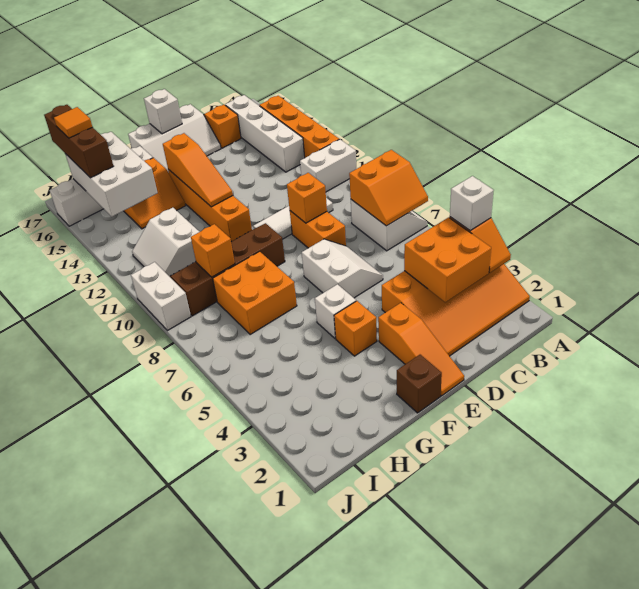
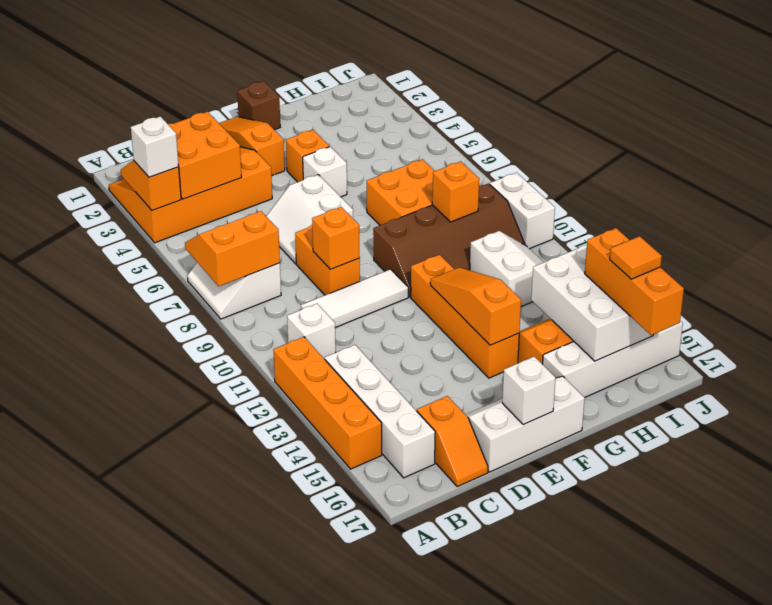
white brick A11:B11 level 1 -> white brick B11 level 1
brown brick I15:I17 level 3 -> orange brick I15:I17 level 3

